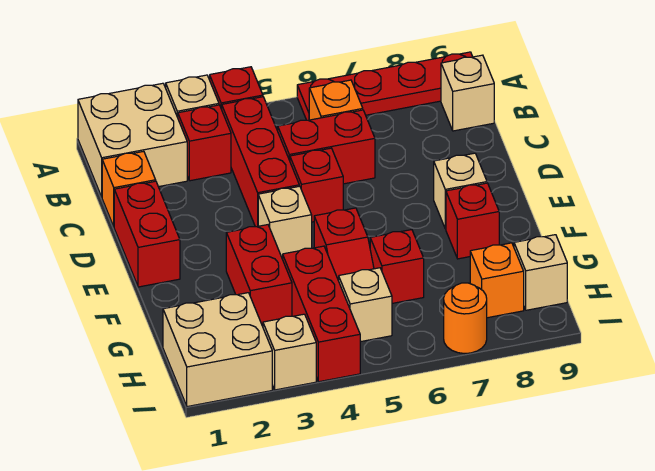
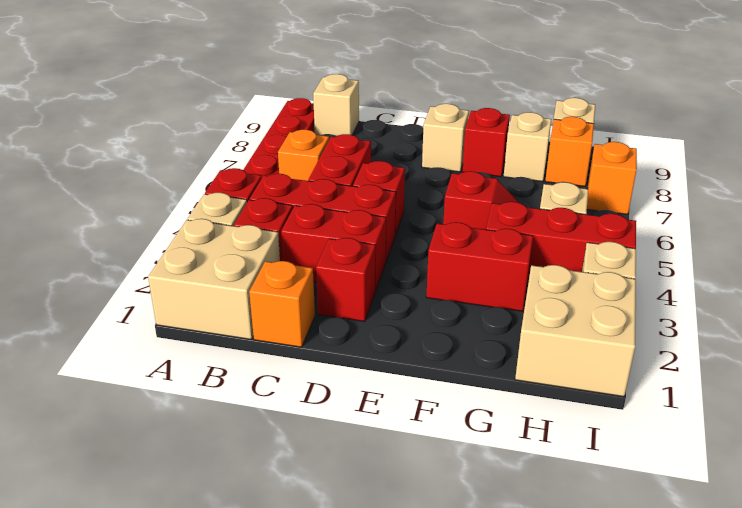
red brick D1:E1 level 1 -> red brick C3:D3 level 1
tan brick E4 level 1 -> tan brick G8 level 1
red brick G6 level 1 -> red brick D2 level 1
orange round brick I7 level 1 -> orange brick I7 level 1

